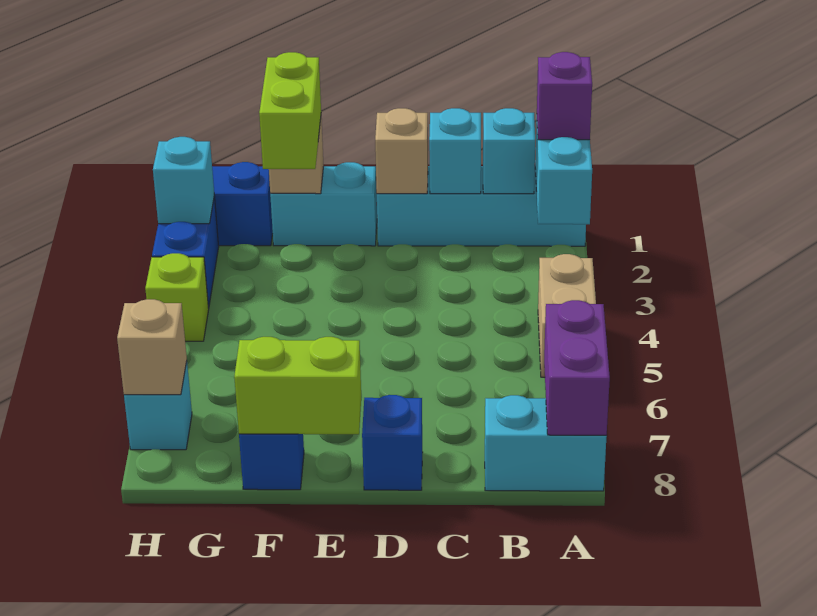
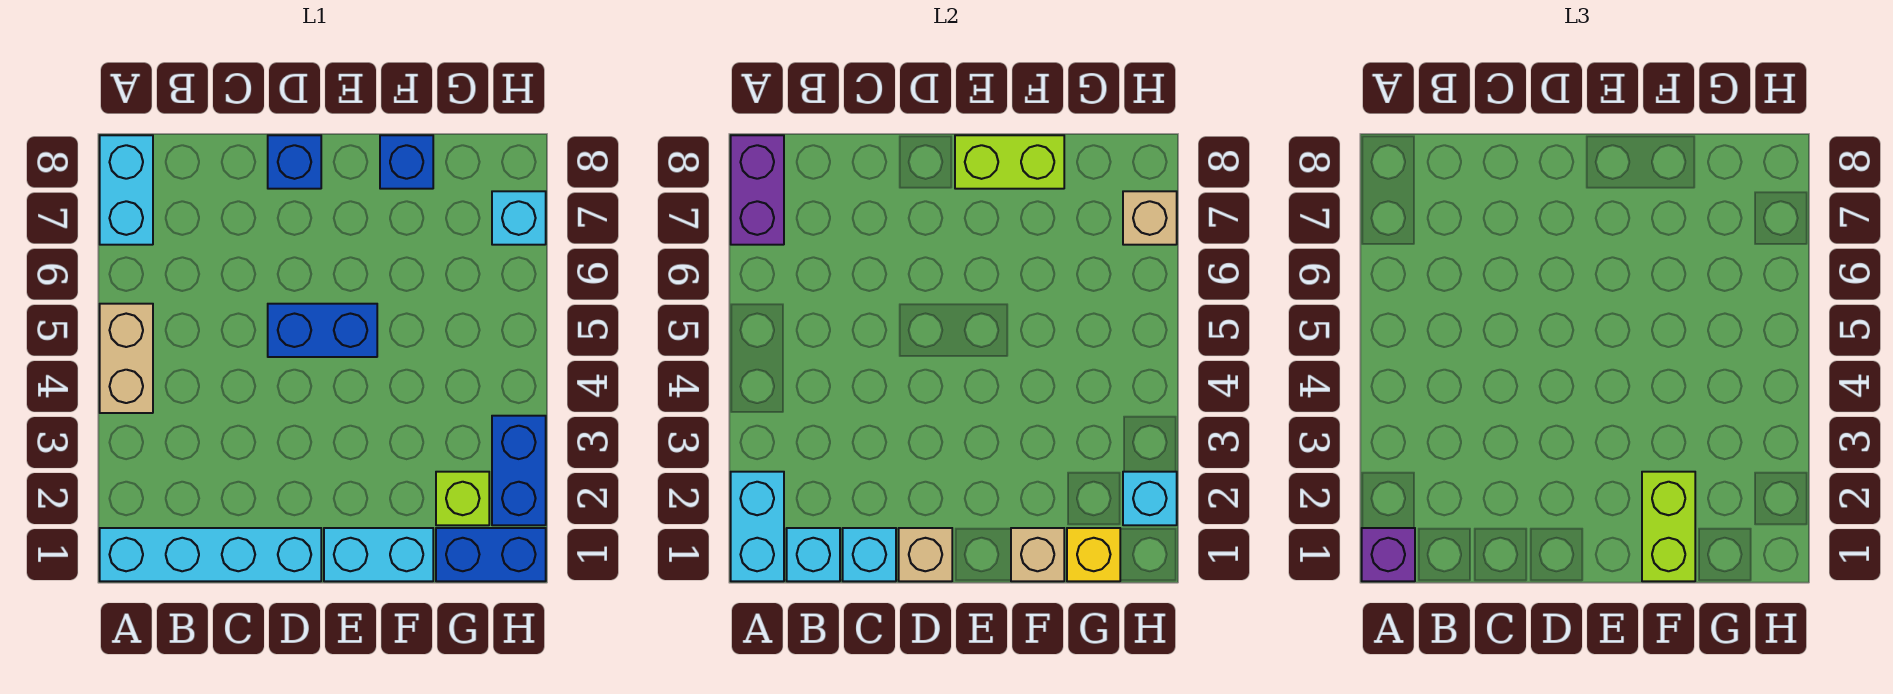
cyan brick A8:B8 level 1 -> cyan brick A7:A8 level 1
none -> blue brick D5:E5 level 1
none -> yellow brick G1 level 2
lime brick H4 level 1 -> lime brick G2 level 1

